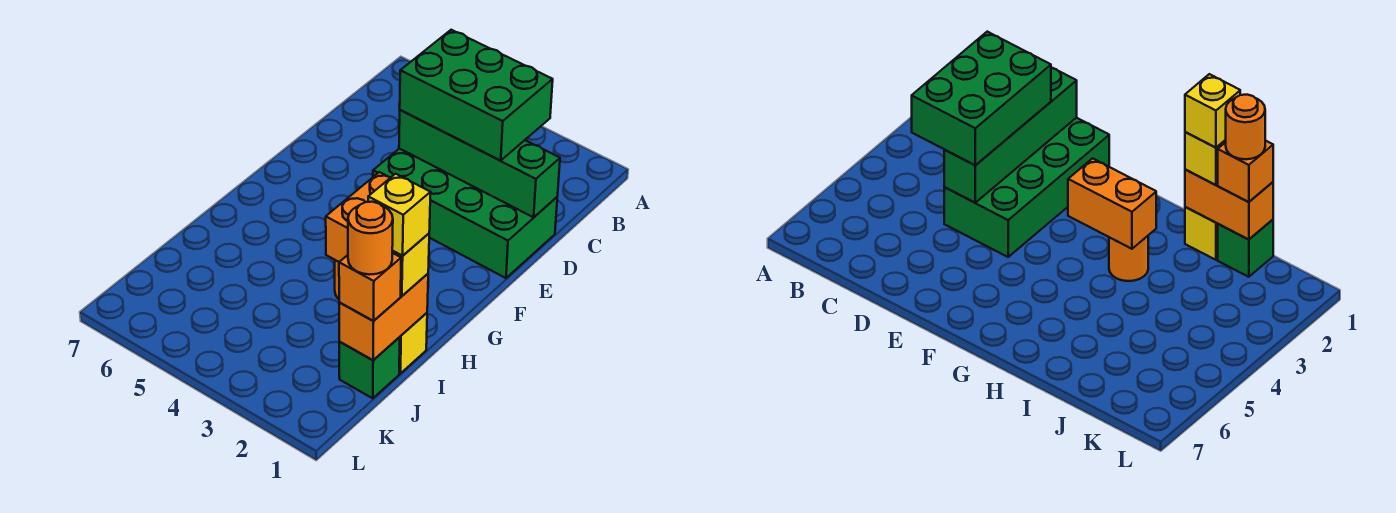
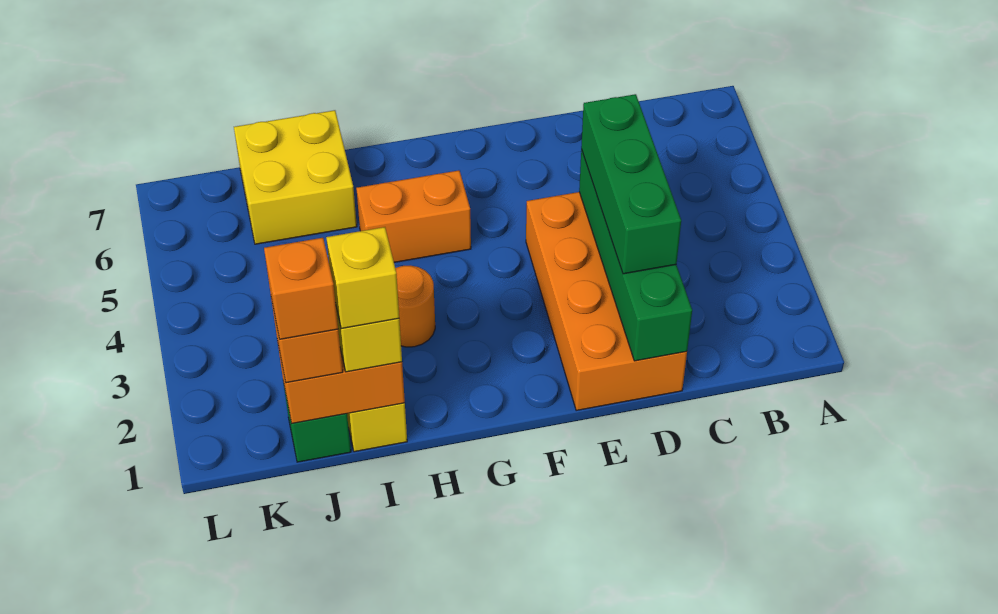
green brick C2:D4 level 3 -> green brick D2:D4 level 3
green brick D1:E4 level 1 -> orange brick D1:E4 level 1
orange brick G3:H3 level 2 -> orange brick G5:H5 level 1
none -> yellow brick I6:J7 level 1
orange round brick J1 level 4 -> orange brick J1 level 4

